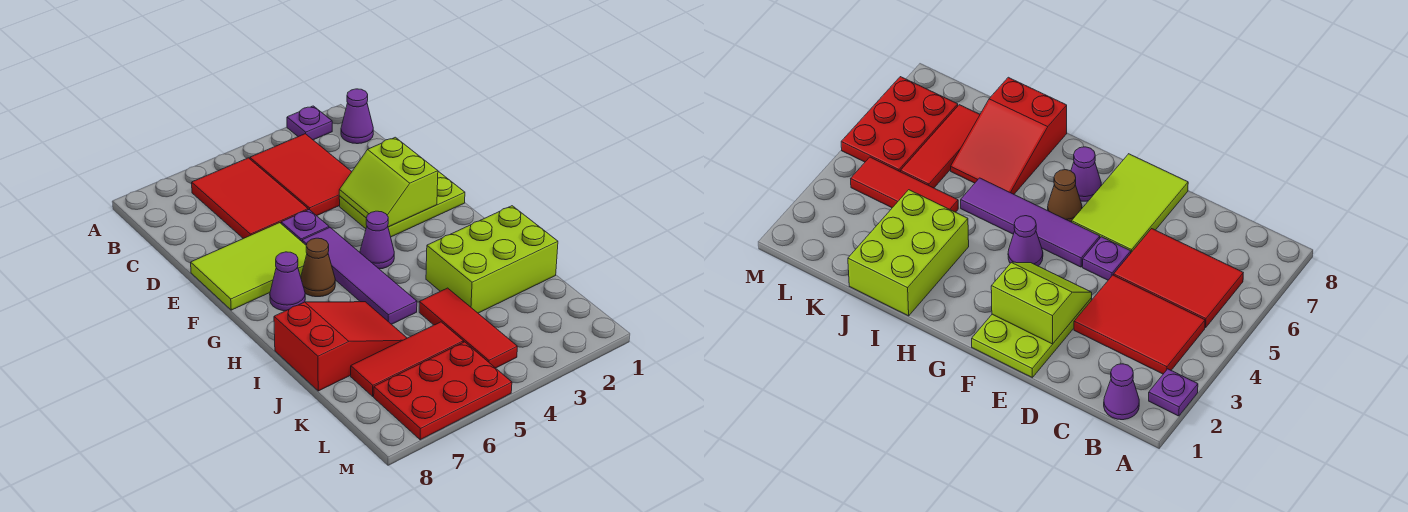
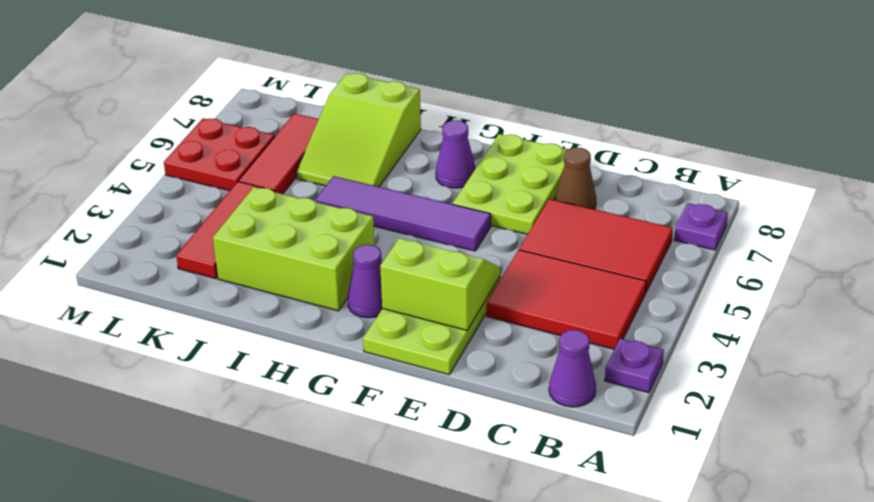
purple plate E5 level 1 -> purple plate A7 level 1
lime tile E6:F8 level 1 -> lime plate E6:F8 level 1
purple cone G4 level 1 -> purple cone G2 level 1
brown cone G6 level 1 -> brown cone D7 level 1
lime brick I1:J3 level 1 -> lime brick H2:J3 level 1
red slope I6:J8 level 1 top 8 -> lime slope I6:J8 level 1 top 8
red tile J4:L4 level 1 -> red tile K2:K4 level 1
red plate L5:M7 level 1 -> red plate L5:M6 level 1

